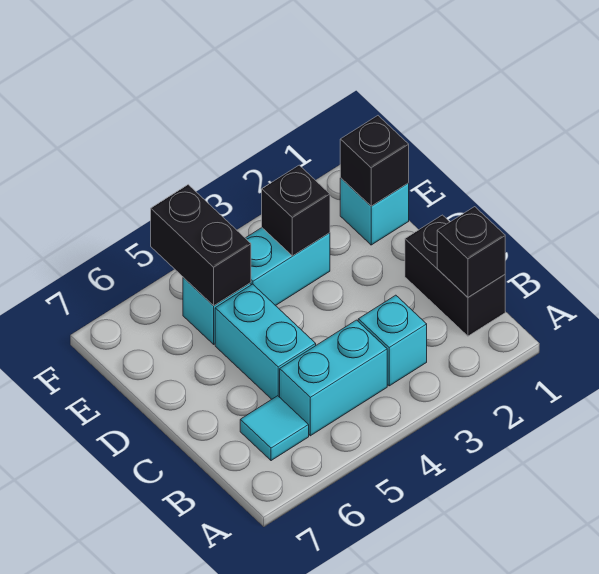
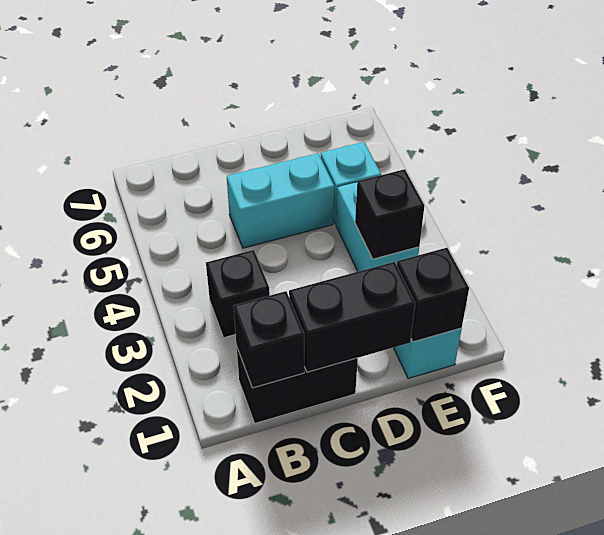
cyan brick B3 level 1 -> black brick B3 level 1
cyan brick B4:B5 level 1 -> none
cyan tile B6 level 1 -> none
black brick E5:F5 level 2 -> black brick C1:D1 level 2

